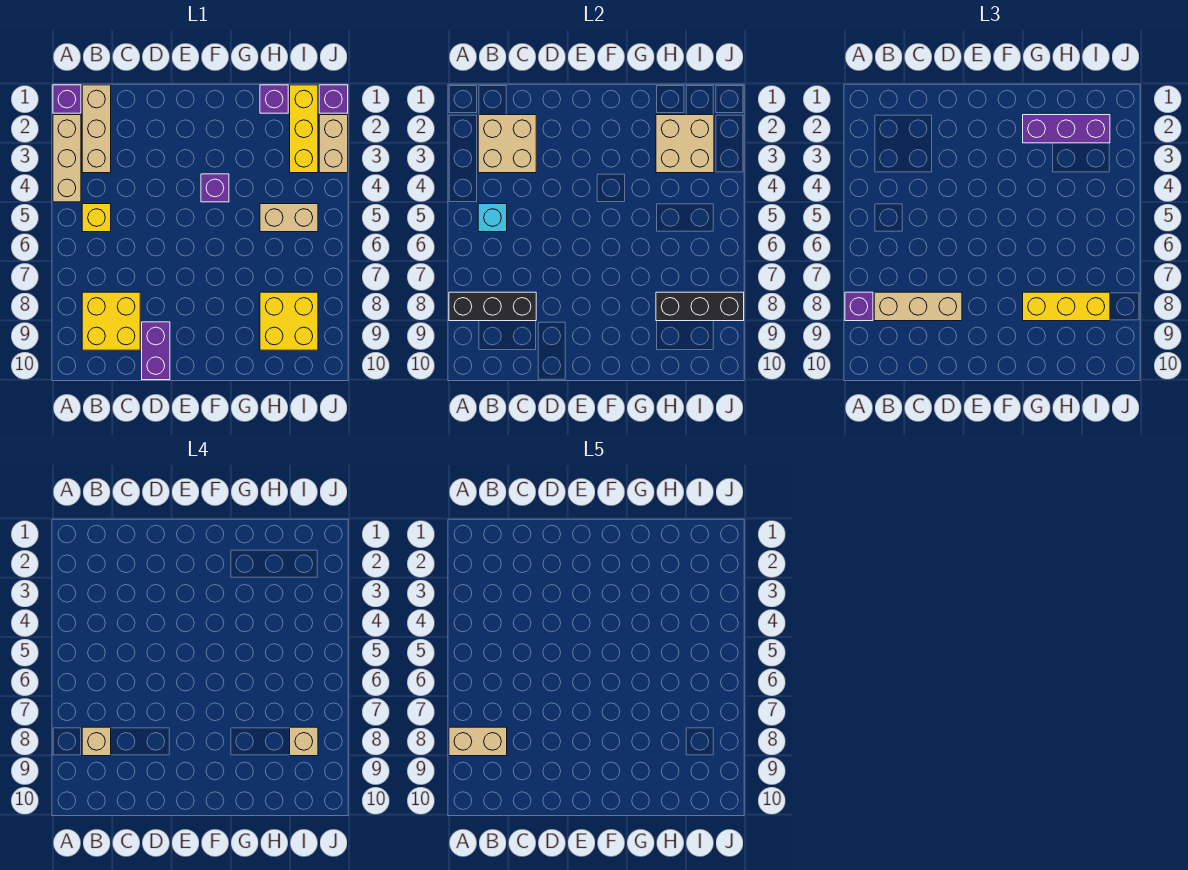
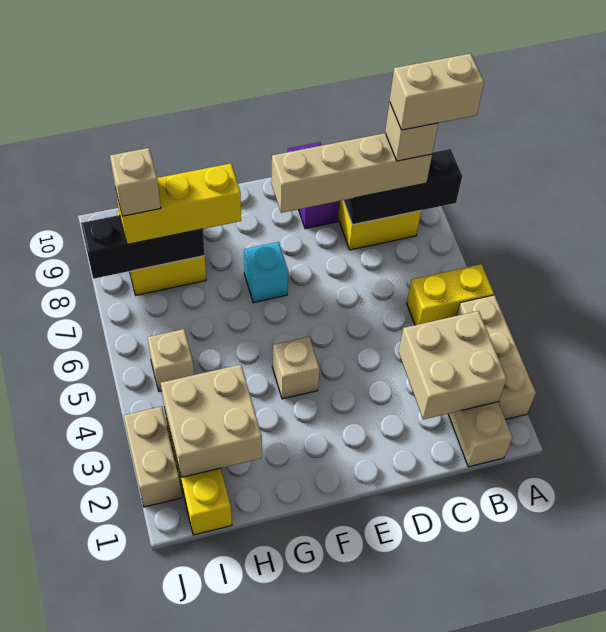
purple brick A1 level 1 -> none
purple brick A8 level 3 -> none
yellow brick B5 level 1 -> yellow brick A5:B5 level 1
cyan brick B5 level 2 -> cyan brick F7 level 1
tan brick B8:D8 level 3 -> tan brick B8:E8 level 3
purple brick F4 level 1 -> tan brick F4 level 1
purple brick G2:I2 level 3 -> none
purple brick H1 level 1 -> none
tan brick H5:I5 level 1 -> tan brick I5 level 1
purple brick J1 level 1 -> none

